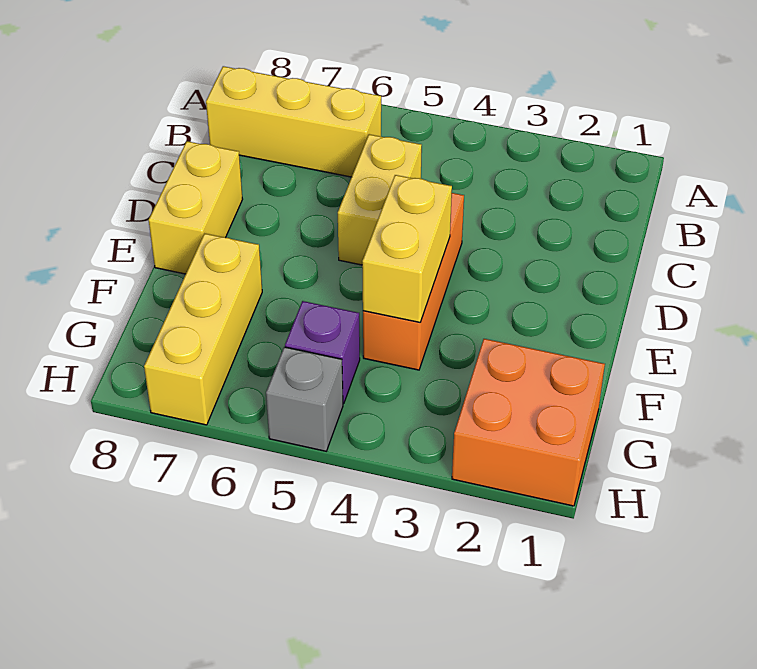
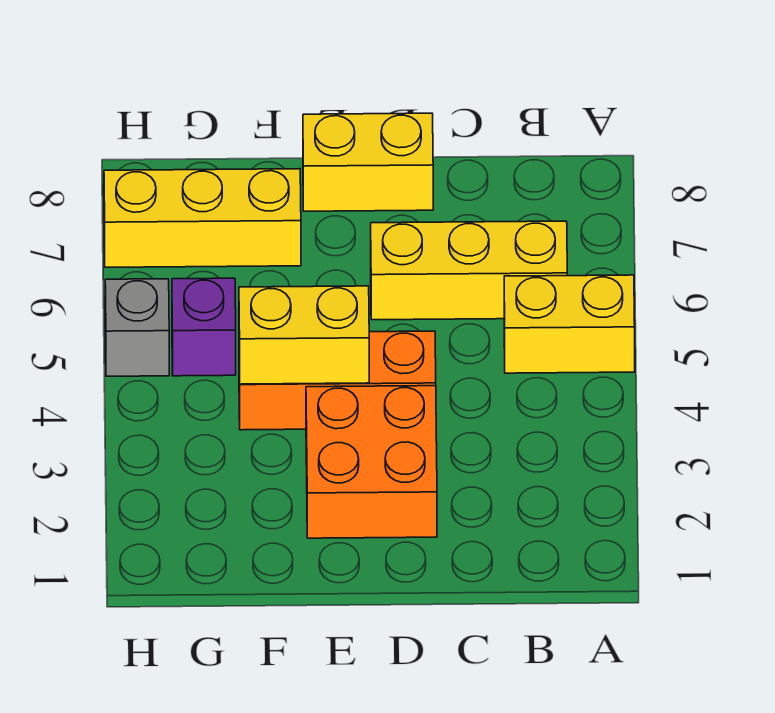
yellow brick B6:B8 level 1 -> yellow brick B6:D6 level 1
yellow brick C5:D5 level 1 -> yellow brick A5:B5 level 1
orange brick G1:H2 level 1 -> orange brick D2:E3 level 1

